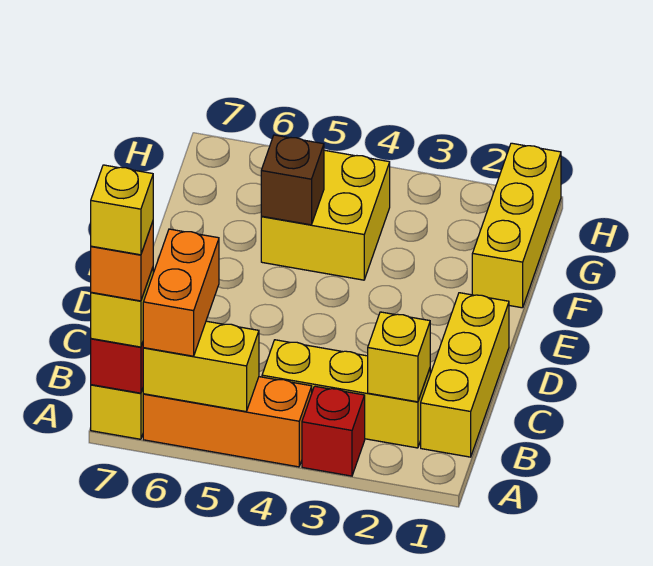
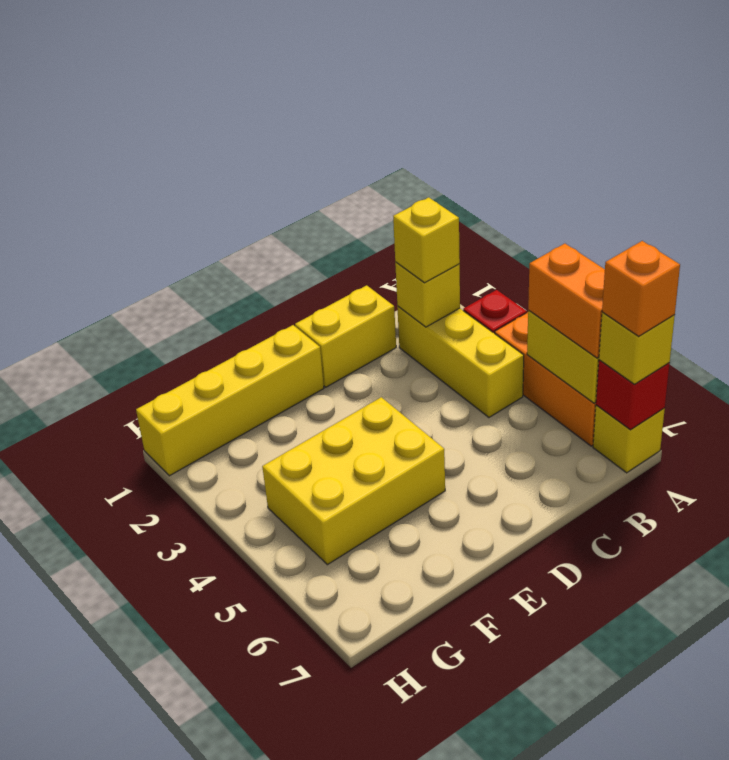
orange brick A6:B6 level 3 -> orange brick A5:A6 level 3
yellow brick A7 level 5 -> yellow brick B2 level 3
yellow brick B1:D1 level 1 -> yellow brick C1:D1 level 1
yellow brick F1:H1 level 1 -> yellow brick E1:H1 level 1
yellow brick F4:G5 level 1 -> yellow brick E4:G5 level 1
brown brick F5 level 2 -> none

